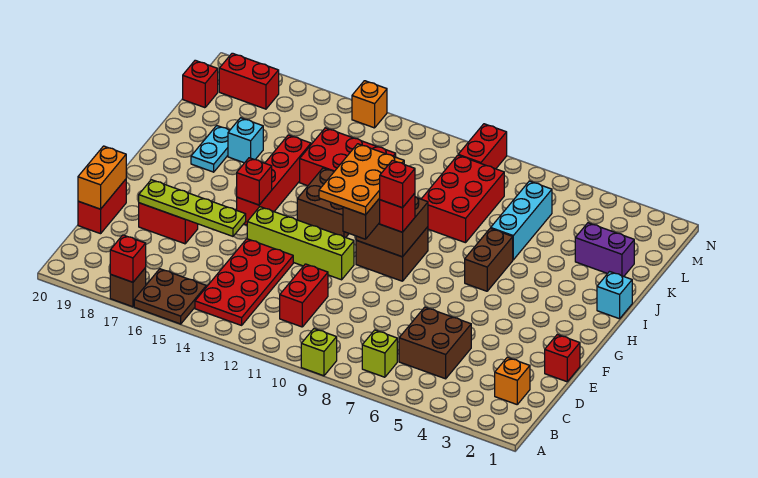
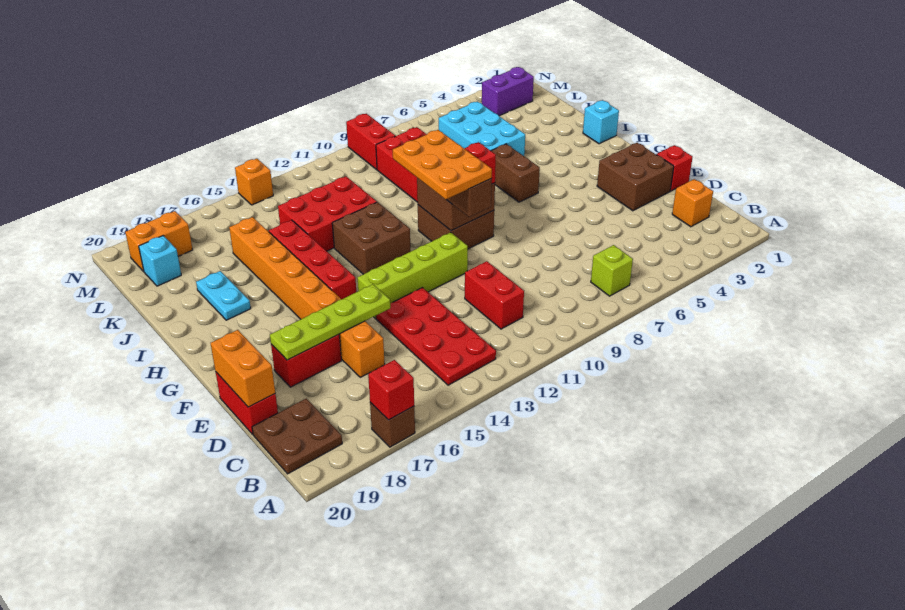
lime brick A9 level 1 -> none
brown plate A15:B16 level 1 -> brown plate B19:C20 level 1
brown brick C5:D6 level 1 -> brown brick E2:F3 level 1
none -> orange brick D16:K16 level 1
red brick G9 level 4 -> none
red brick G15 level 2 -> none
cyan brick J6:L6 level 1 -> cyan brick J5:L6 level 1
cyan brick J17 level 1 -> cyan brick L19 level 1
purple brick K2:K3 level 1 -> purple brick M2:M3 level 1
red brick L20 level 1 -> none
red brick M18:M19 level 1 -> orange brick M18:M19 level 1

